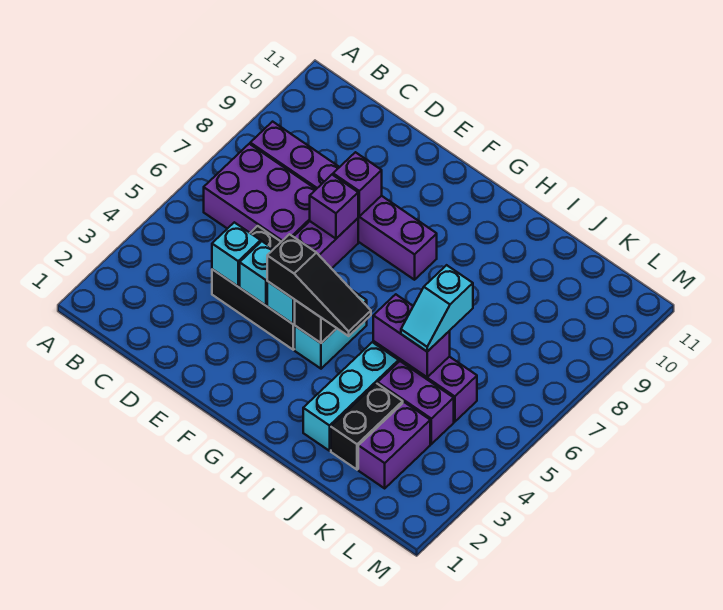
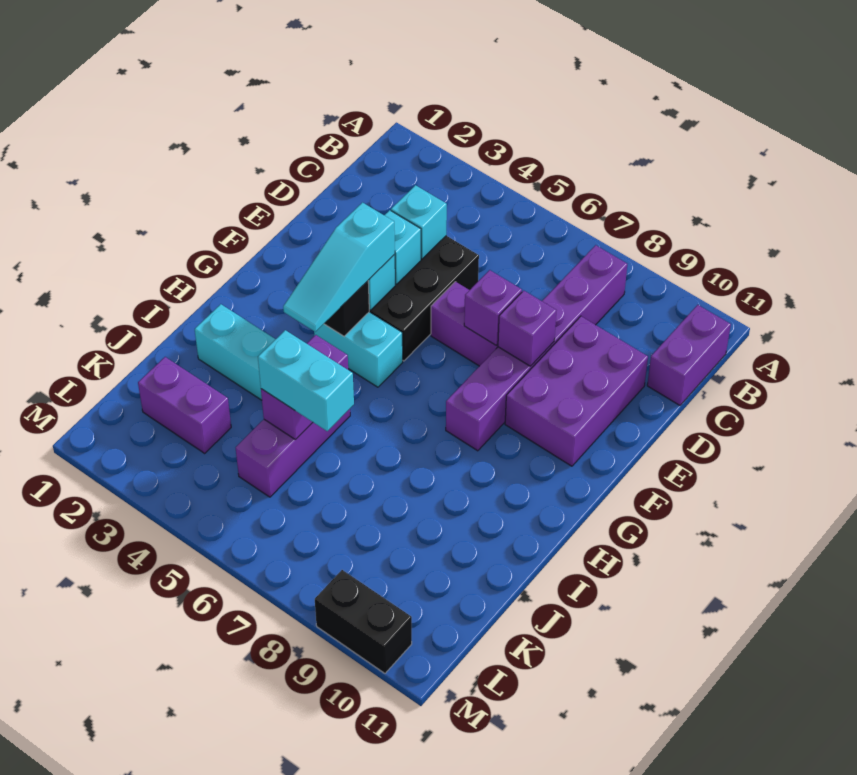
purple brick B6:D7 level 1 -> purple brick D9:F10 level 1
black slope F4:H4 level 3 top F -> cyan slope F4:H4 level 3 top F
black brick J2:J3 level 1 -> black brick M9:M10 level 1
purple brick J4:K4 level 1 -> purple brick B11:C11 level 1
cyan slope J5:J6 level 3 top 6 -> cyan brick J5:J6 level 3

